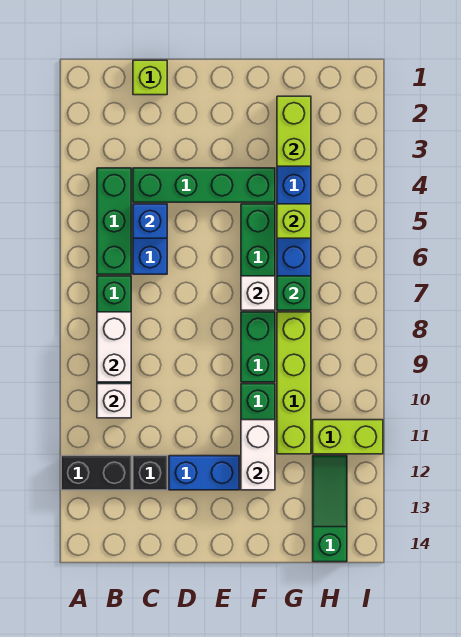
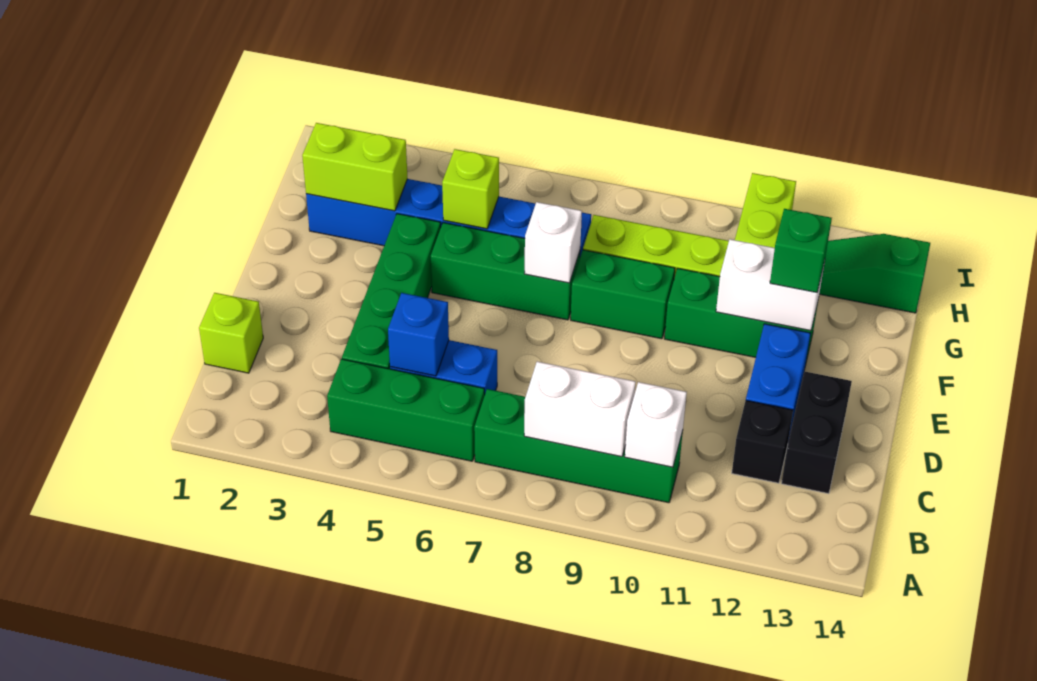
black brick A12:B12 level 1 -> black brick C13:D13 level 1
green brick G7 level 2 -> green brick F12 level 3

